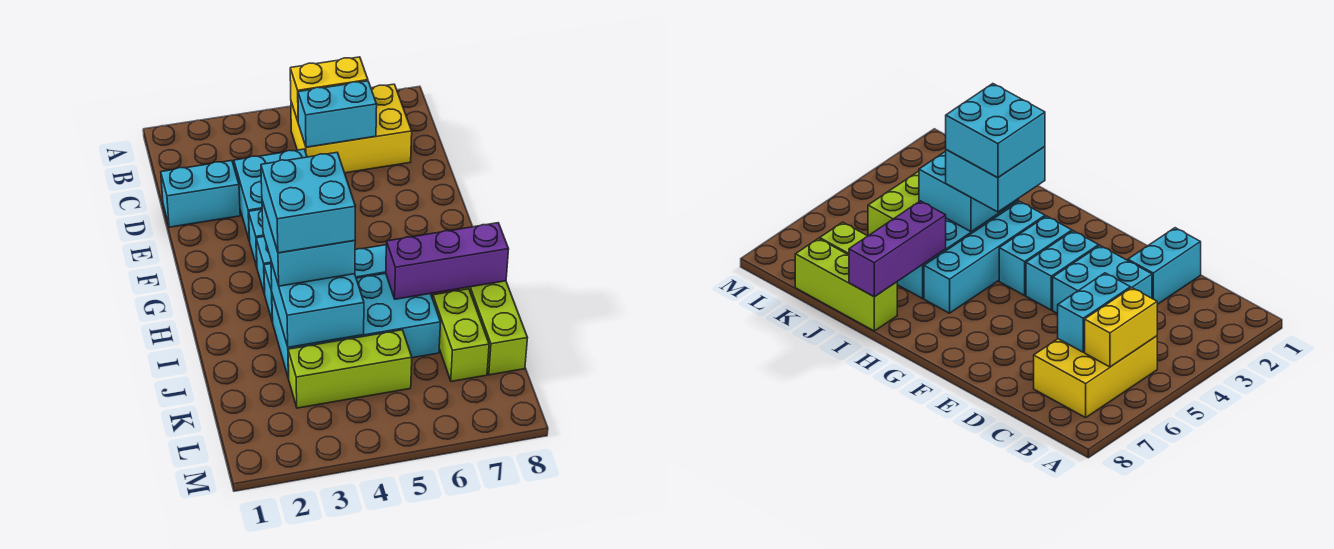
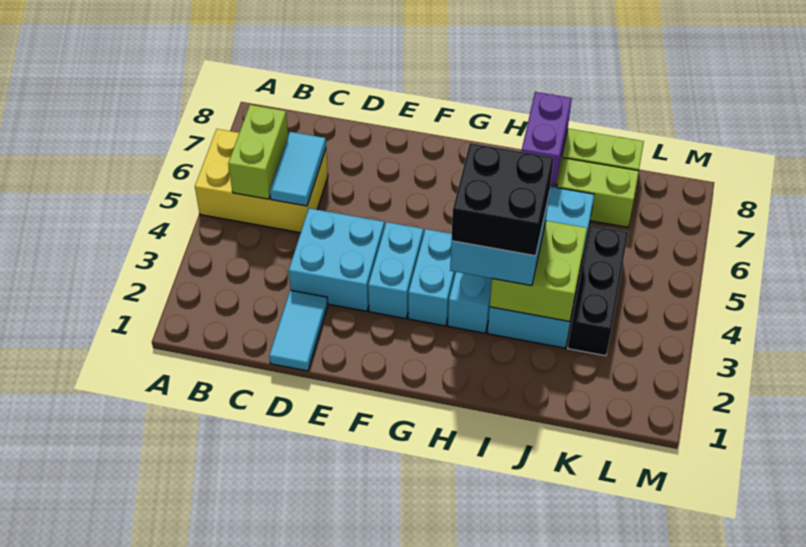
yellow brick B5:C7 level 1 -> yellow brick A5:C6 level 1
yellow brick B5:B6 level 2 -> lime brick B5:B6 level 2
cyan brick C5:C6 level 2 -> cyan tile C5:C6 level 2
cyan brick D1:D2 level 1 -> cyan tile D1:D2 level 1
cyan brick H3:I4 level 4 -> black brick H3:I4 level 4
cyan brick I3:J4 level 2 -> lime brick I3:J4 level 2
purple brick I6:I8 level 2 -> purple brick I7:I8 level 2
lime brick K3:K5 level 1 -> black brick K3:K5 level 1

